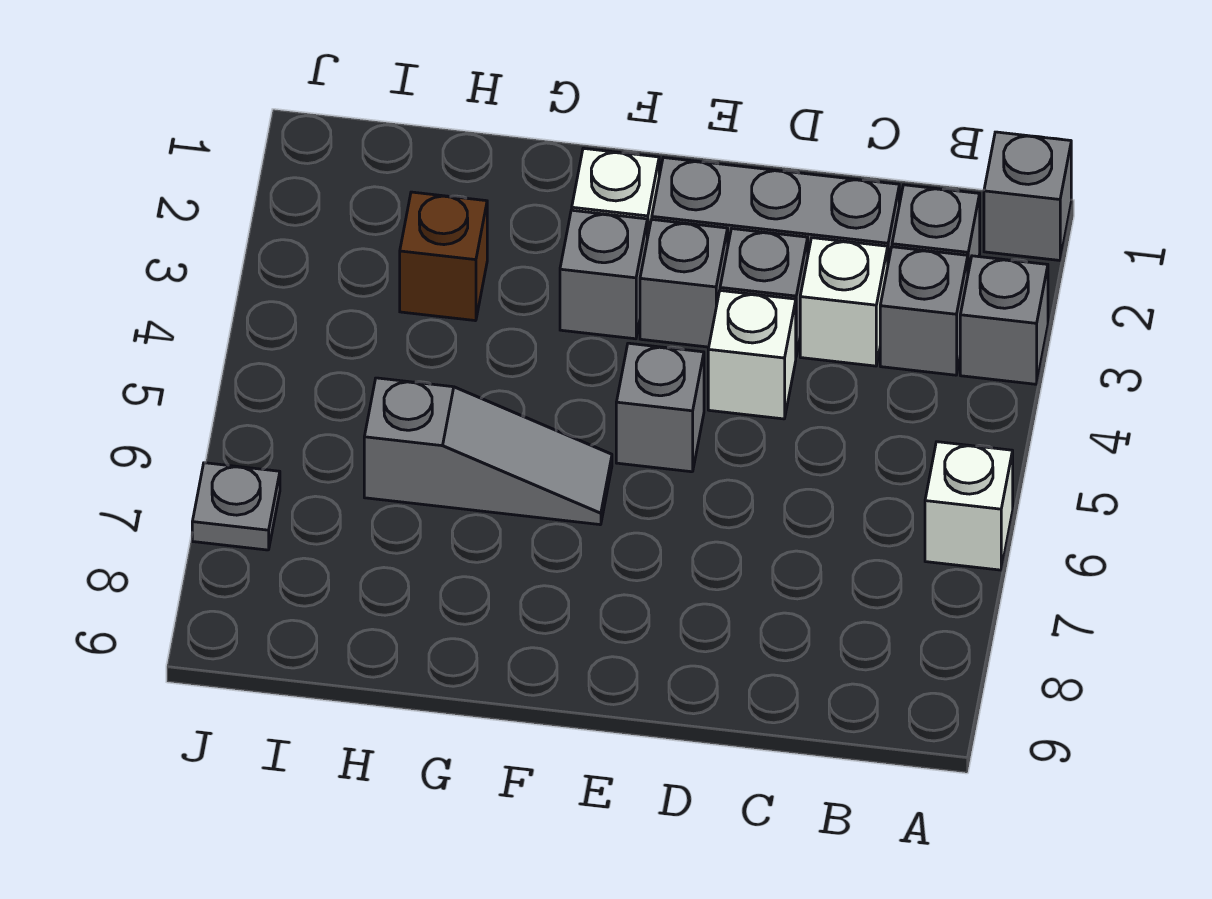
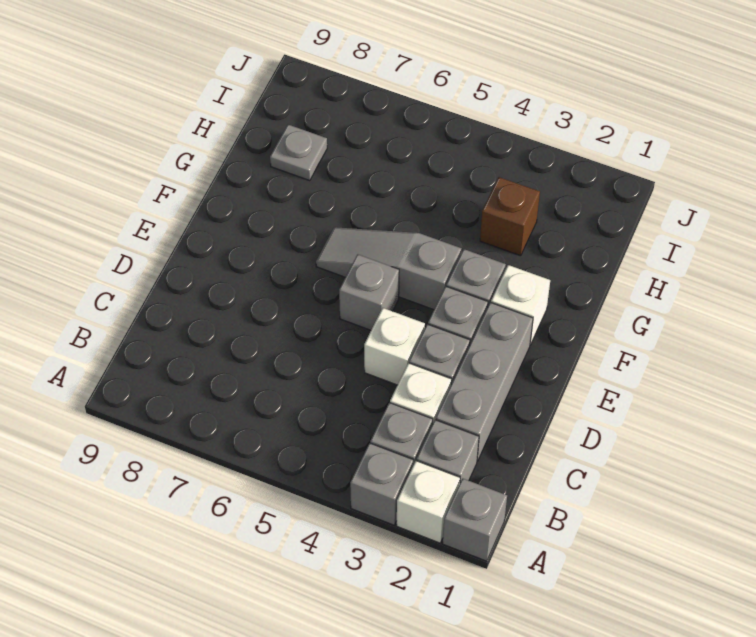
white brick A6 level 1 -> white brick A2 level 1
grey slope F6:H6 level 1 top H -> grey slope F4:F6 level 1 top 4
grey plate J7 level 1 -> grey plate H8 level 1

